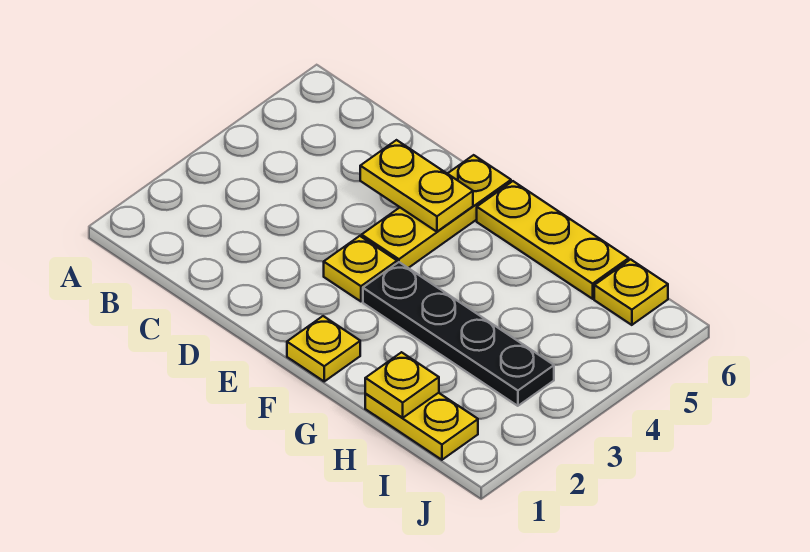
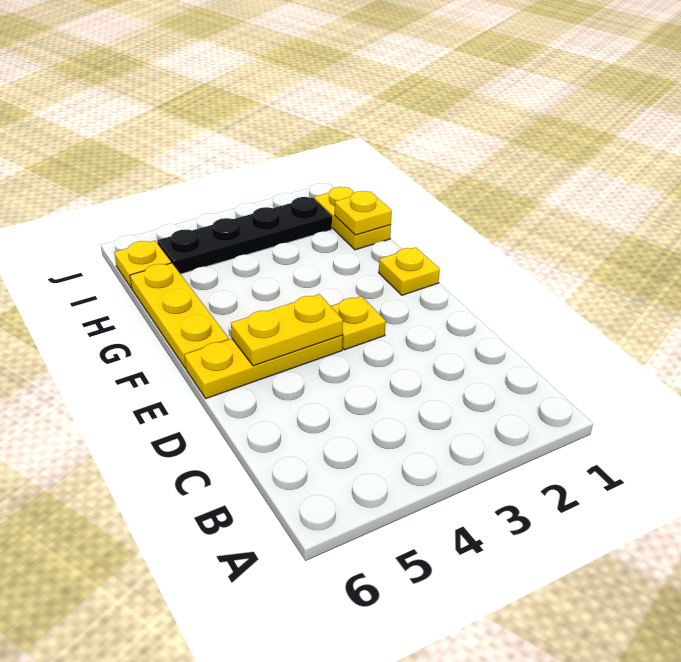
yellow plate D5:E5 level 2 -> yellow plate E4:E5 level 2
black plate F3:I3 level 1 -> black plate I2:I5 level 1

